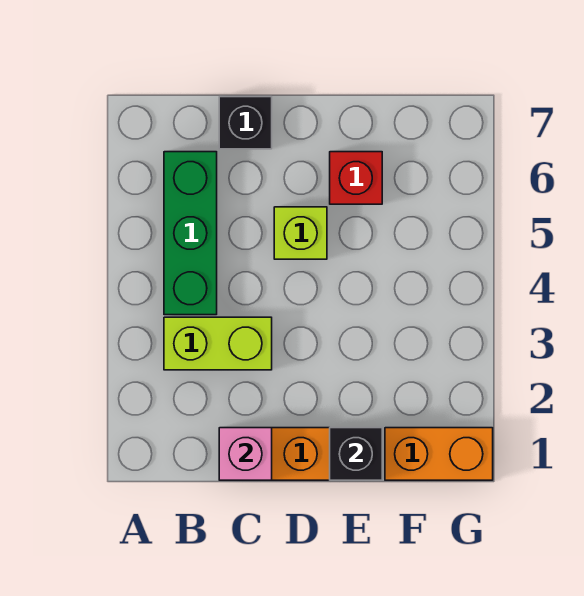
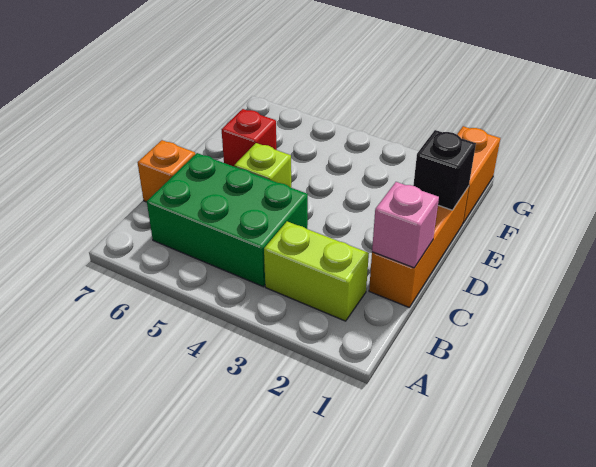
lime brick B3:C3 level 1 -> lime brick B2:B3 level 1
green brick B4:B6 level 1 -> green brick B4:C6 level 1
black brick C7 level 1 -> orange brick C7 level 1

